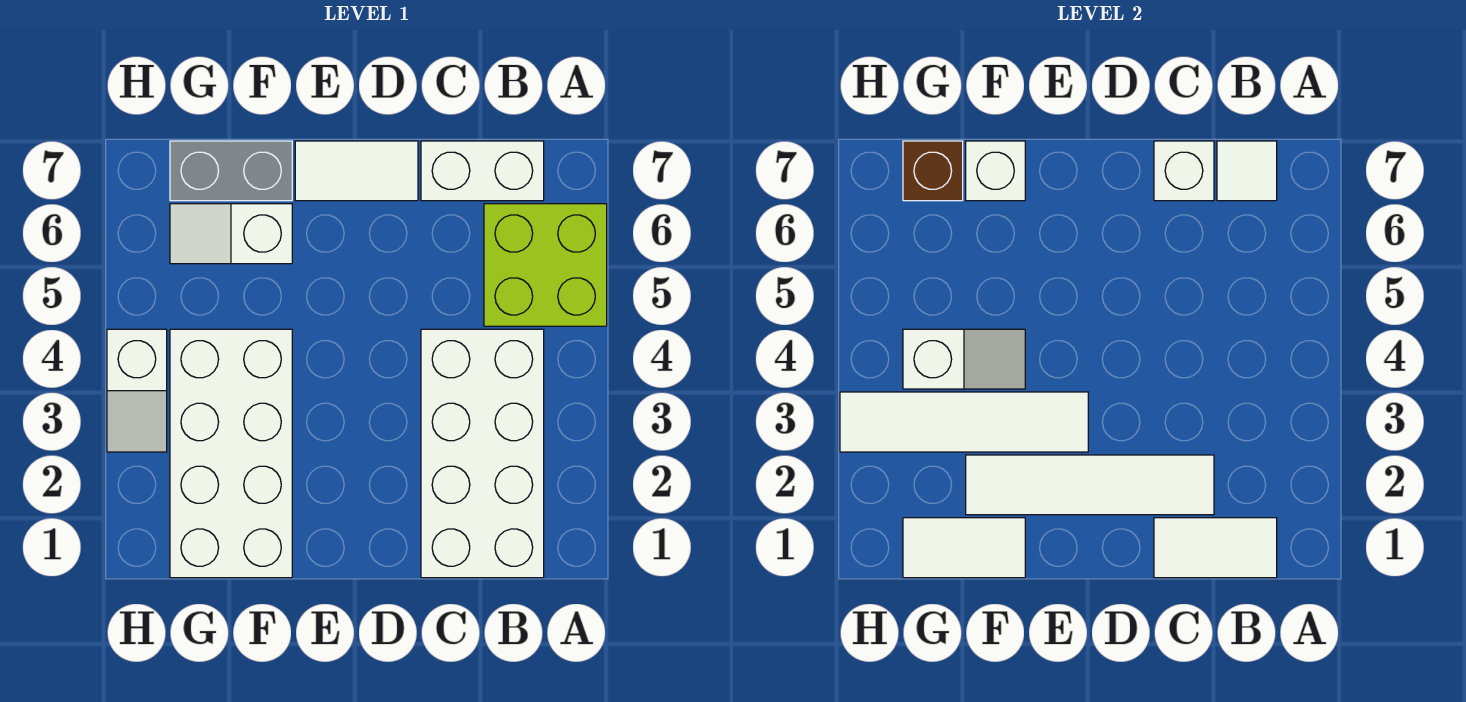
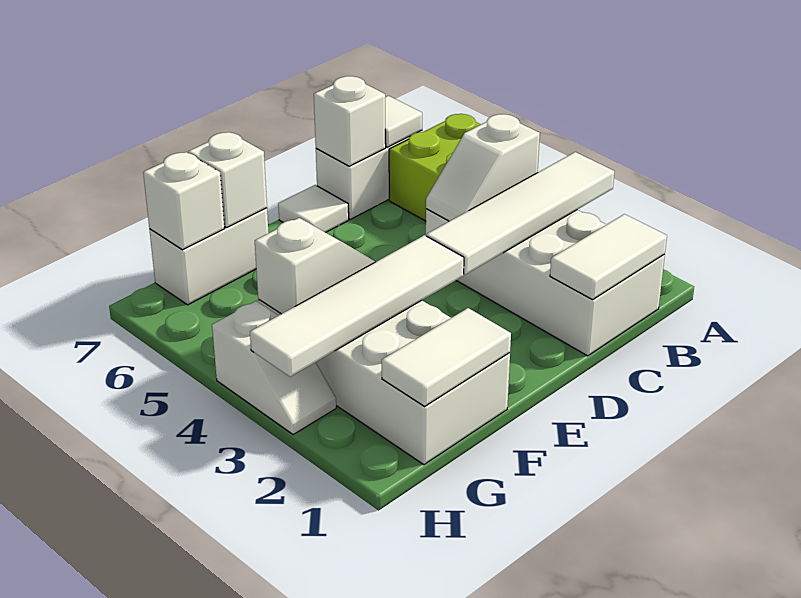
white tile C2:F2 level 2 -> white tile A3:D3 level 2
white tile D7:E7 level 1 -> white tile D7 level 1
white slope F6:G6 level 1 top F -> white slope B4:C4 level 2 top B
grey brick F7:G7 level 1 -> white brick F7:G7 level 1
brown brick G7 level 2 -> white brick G7 level 2

